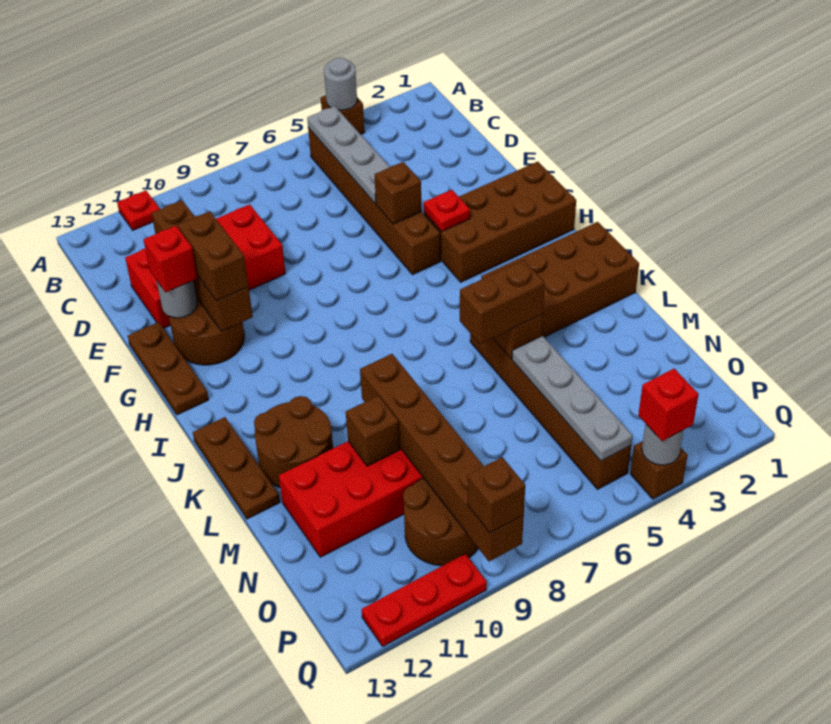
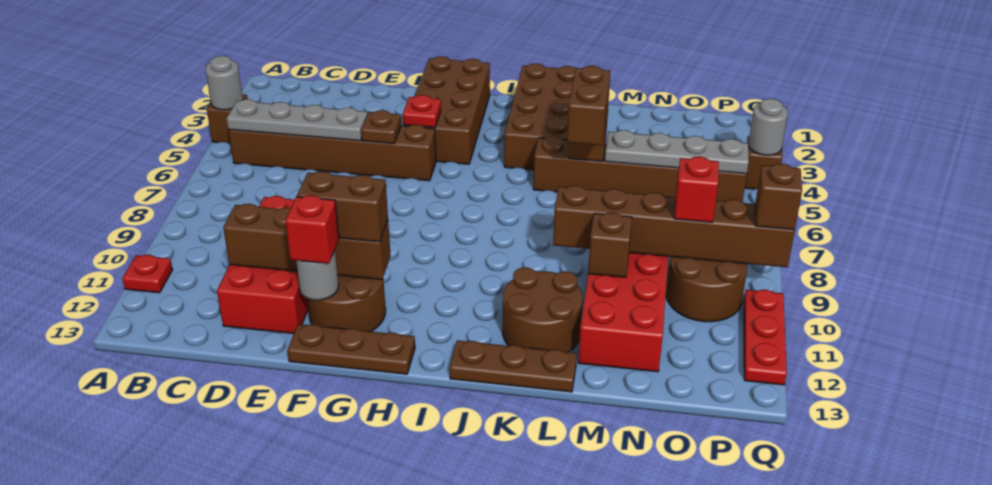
brown brick F5 level 2 -> brown plate F5 level 2
red brick Q4 level 3 -> red brick O9 level 3

